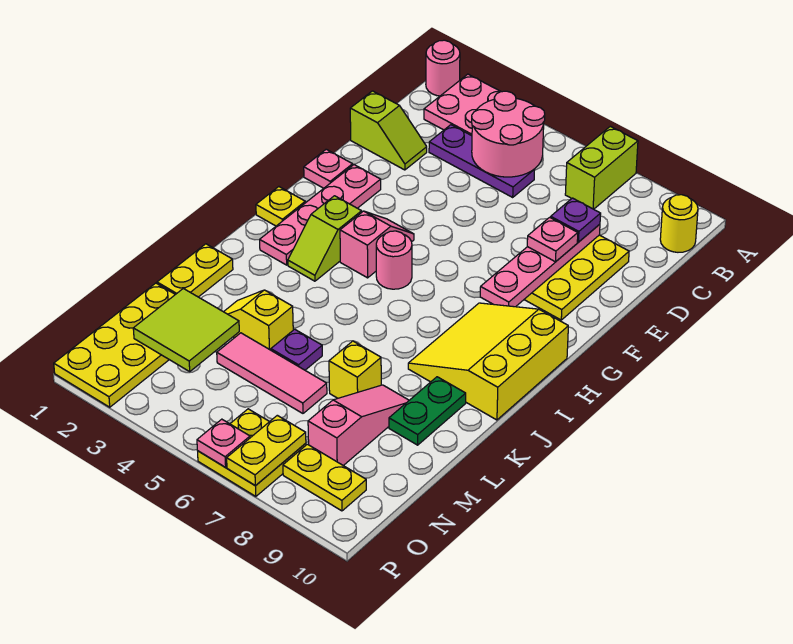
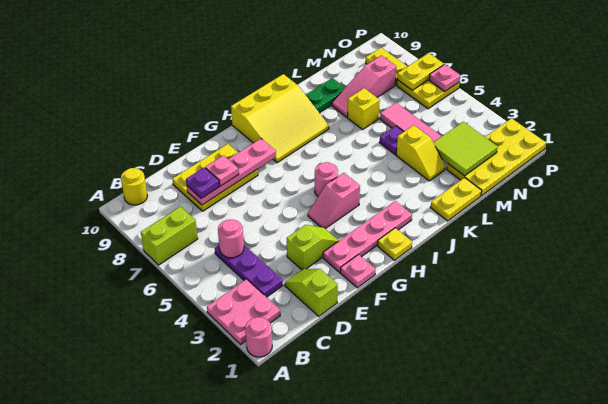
pink round brick B4:C5 level 2 -> pink round brick C5 level 2
lime slope H3:I3 level 1 top H -> lime slope E3:F3 level 1 top E

